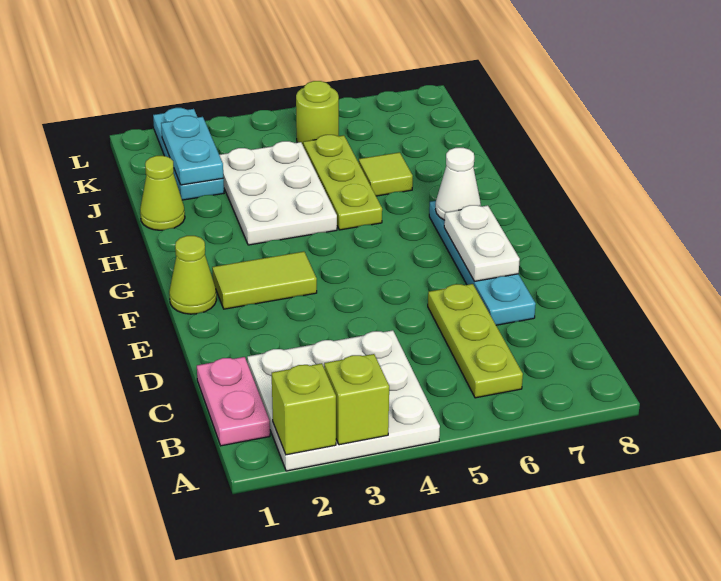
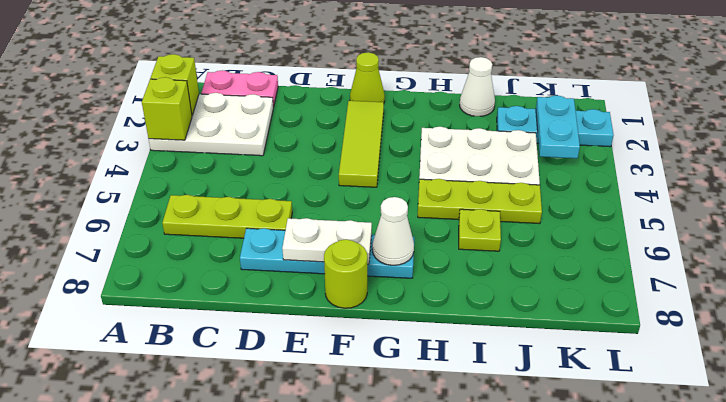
white plate A2:C4 level 1 -> white plate A2:C3 level 1
lime tile F2:F3 level 1 -> lime tile F2:F4 level 1
lime cone I1 level 1 -> white cone I1 level 1
lime tile I6 level 1 -> lime plate I6 level 1
cyan plate J2:K2 level 2 -> cyan plate K2:K3 level 2
lime round brick K5 level 1 -> lime round brick F8 level 1

